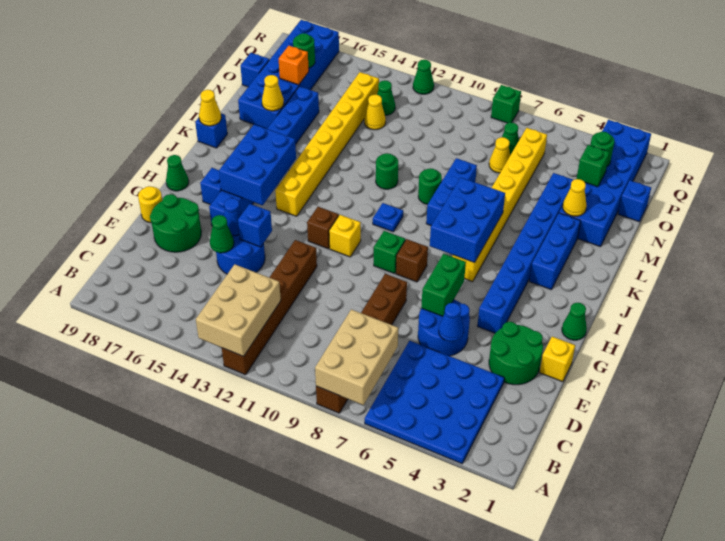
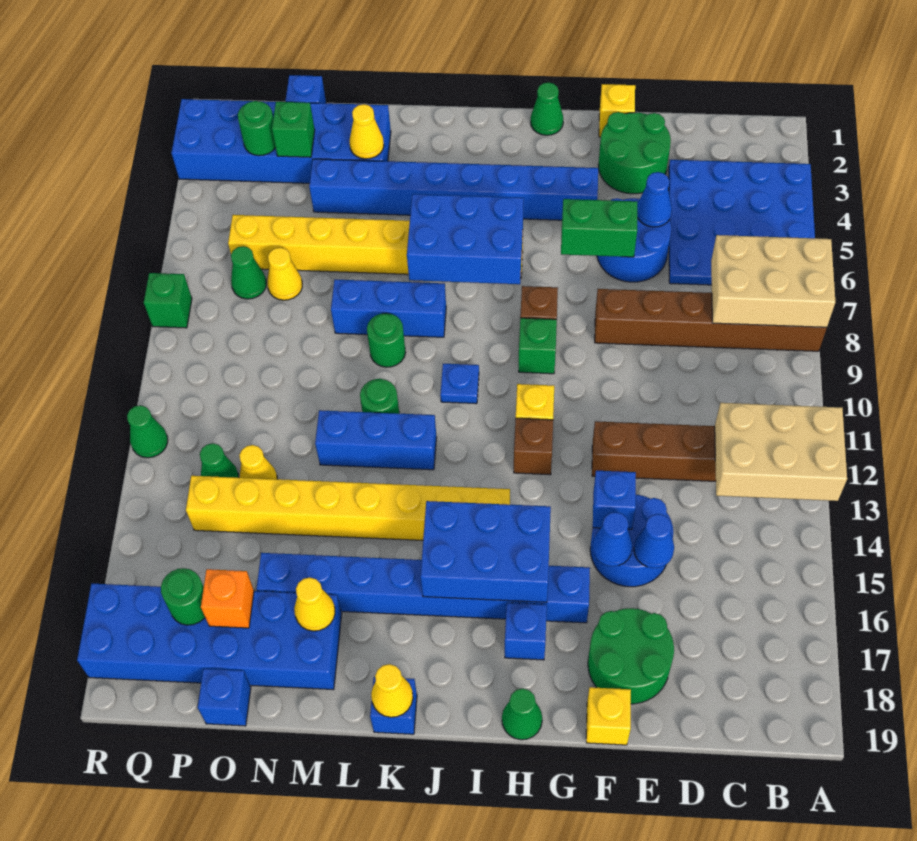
green cone E15 level 2 -> blue cone E15 level 2
yellow round brick F19 level 1 -> yellow brick F19 level 1
blue brick J3:L3 level 1 -> blue brick K12:M12 level 1

